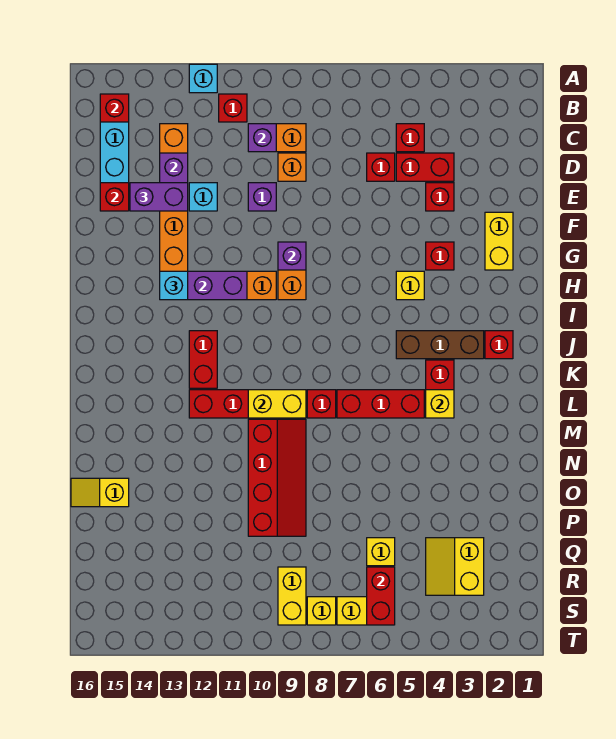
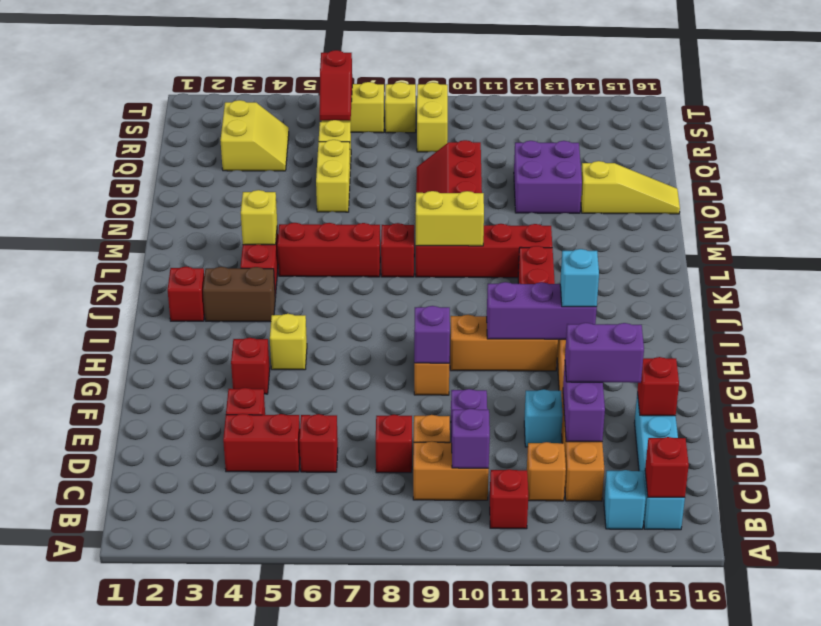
cyan brick A12 level 1 -> cyan brick B14 level 1
red brick C5 level 1 -> red brick D8 level 1
none -> orange brick C12 level 1
yellow brick F2:G2 level 1 -> yellow brick O6:P6 level 1
brown brick J3:J5 level 1 -> brown brick J3:J4 level 1
none -> purple brick O12:P13 level 1
yellow slope O15:O16 level 1 top 15 -> yellow slope O14:O16 level 1 top 14
red brick R6:S6 level 2 -> red slope R6:S6 level 2 top S

